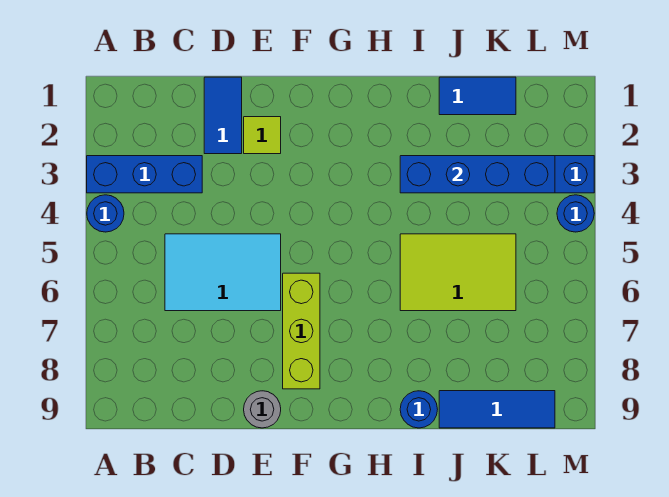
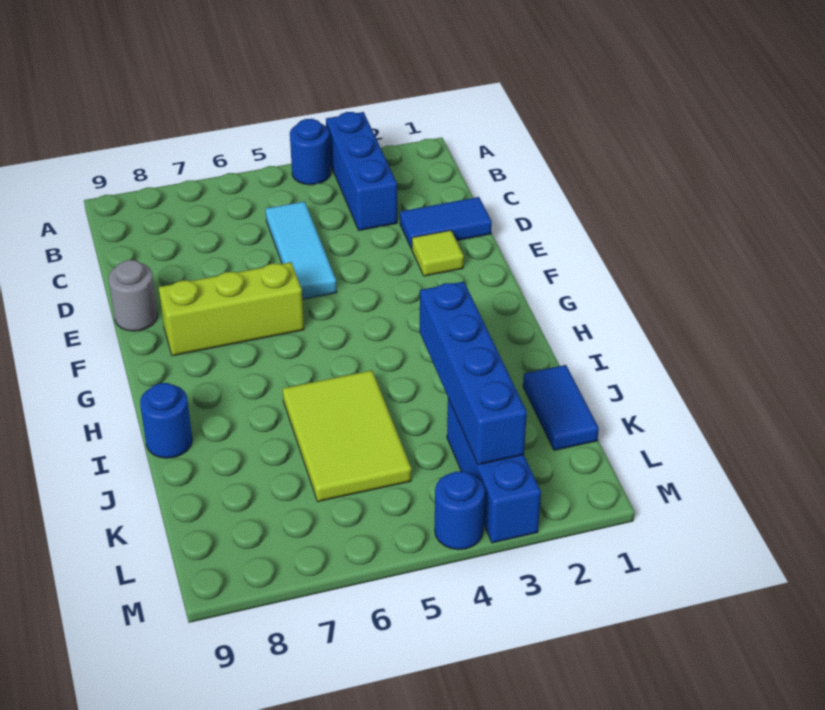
cyan tile C5:E6 level 1 -> cyan tile C5:E5 level 1
blue tile J9:L9 level 1 -> none

